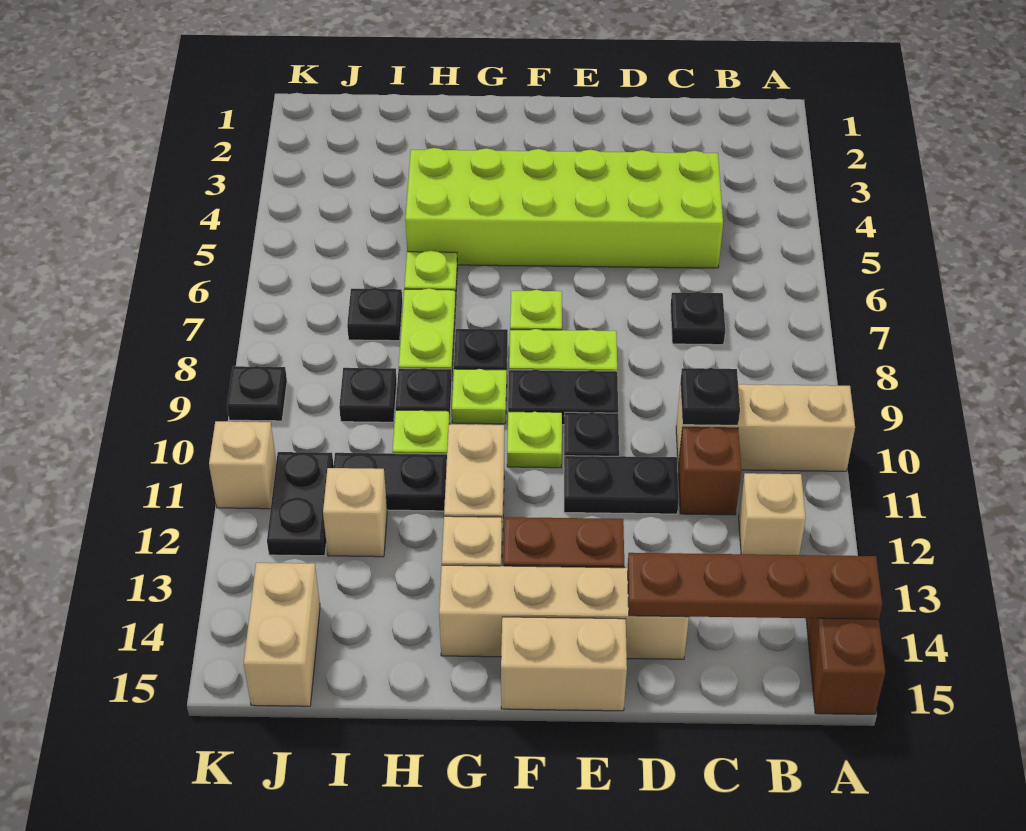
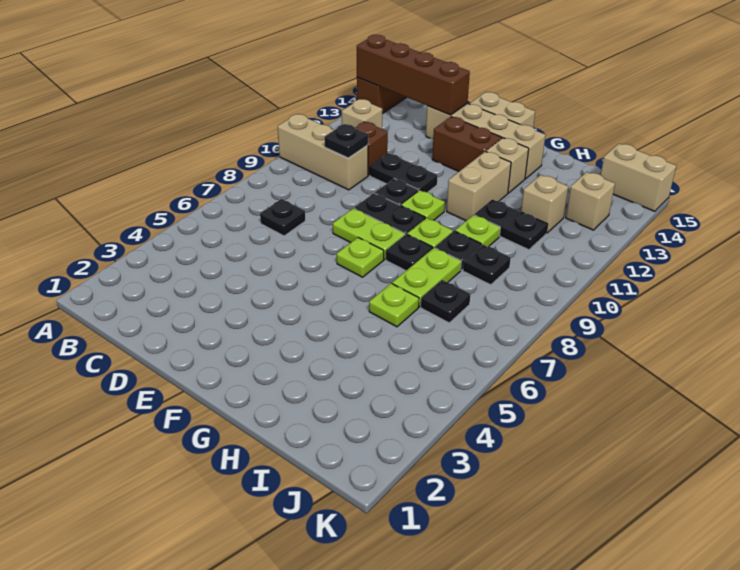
brown plate A14:D14 level 2 -> brown brick A14:D14 level 2
lime brick C4:H5 level 1 -> none
black plate J11:J12 level 1 -> none
tan brick J14:J15 level 1 -> tan brick J15:K15 level 1
black plate K9 level 1 -> none
tan brick K11 level 1 -> tan brick J13 level 1

